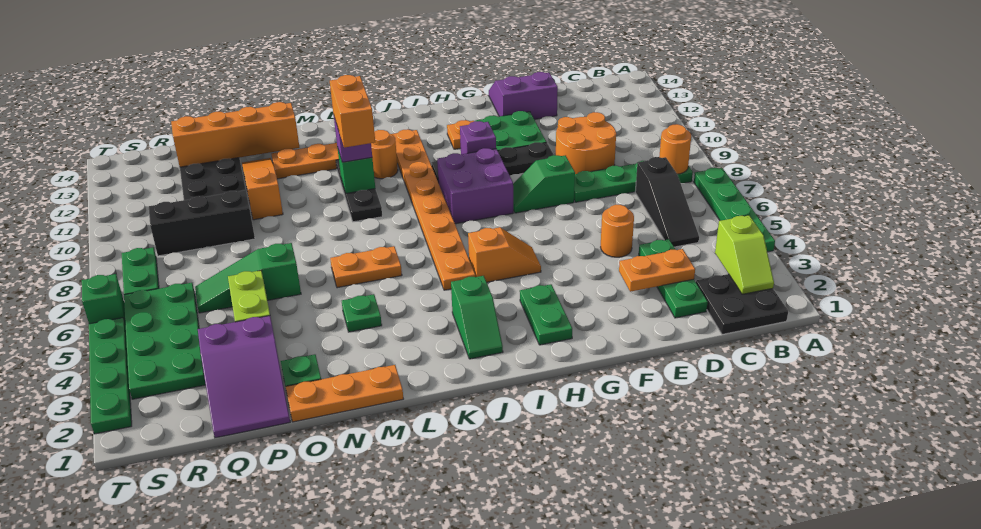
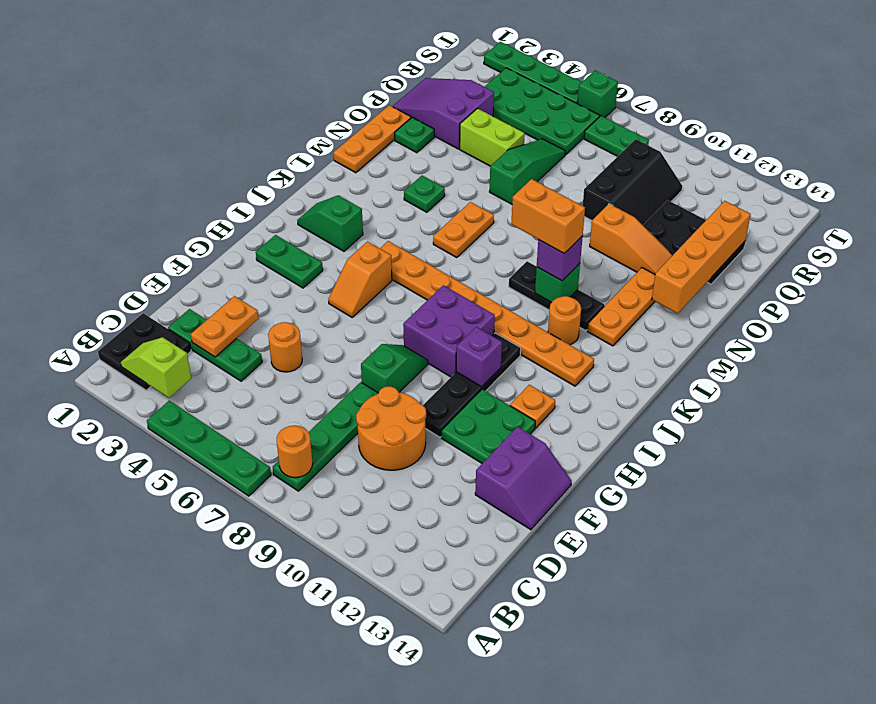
black slope C5:C7 level 1 top 7 -> none

